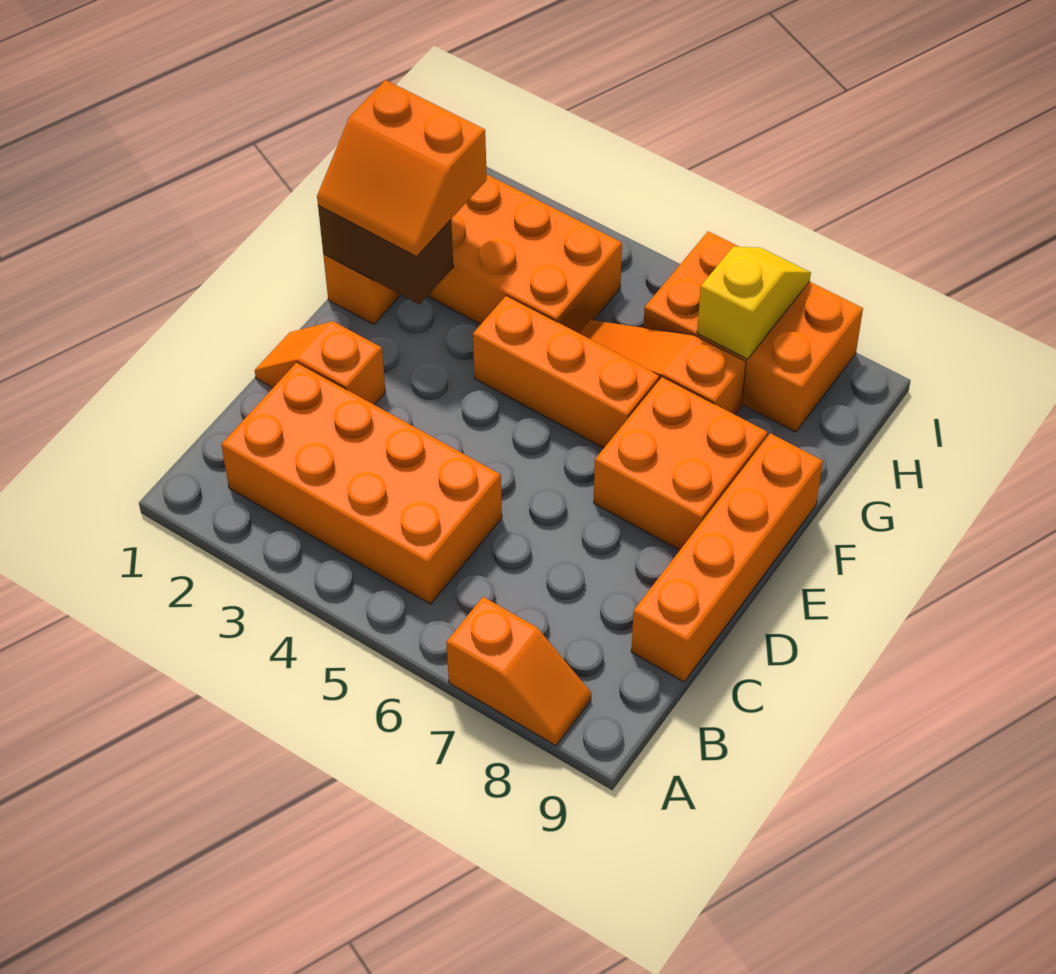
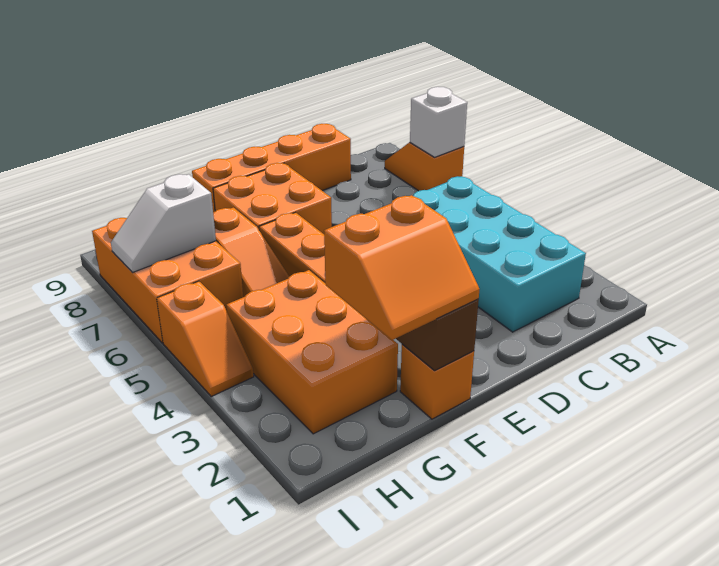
none -> white brick A7 level 2
orange brick B2:C5 level 1 -> cyan brick B2:C5 level 1
orange slope D1:D2 level 1 top 2 -> orange slope I4:I5 level 1 top 5
orange slope F1:G2 level 3 top G -> orange slope F1:G2 level 3 top 2
yellow slope H7:I7 level 2 top H -> white slope H7:I7 level 2 top H

